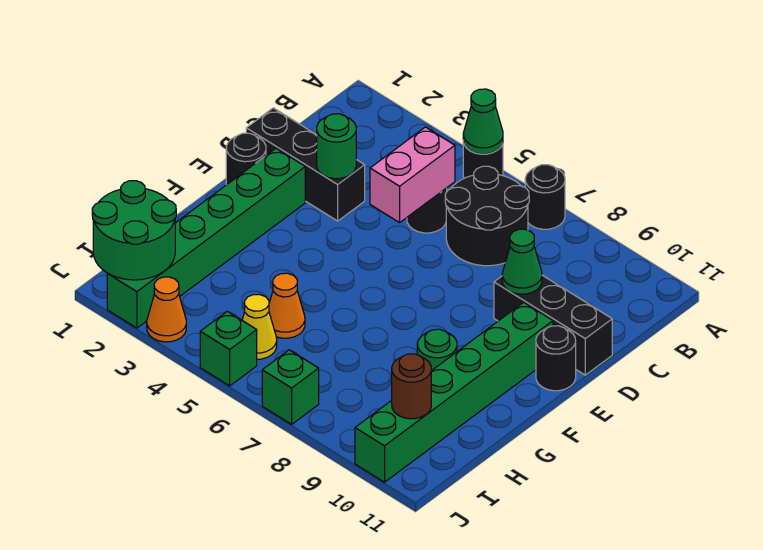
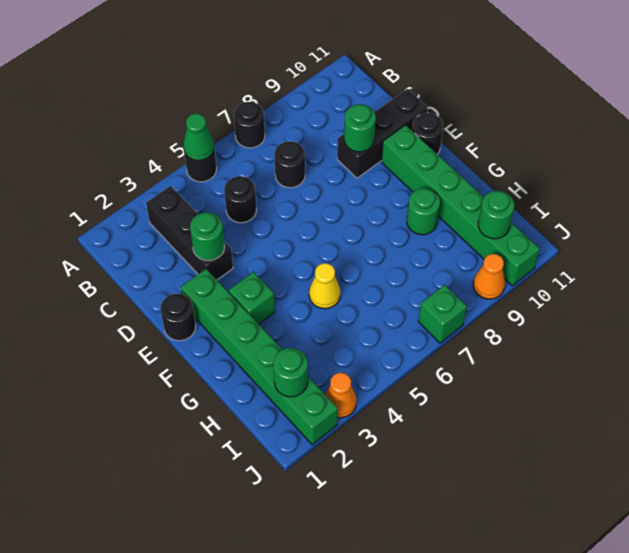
black round brick B6:C7 level 1 -> black round brick C7 level 1
pink brick C5:D5 level 2 -> none
black brick D1:D3 level 1 -> black brick B3:D3 level 1
green cone D9 level 2 -> green round brick D9 level 2
orange cone H5 level 1 -> orange cone J9 level 1
green round brick I1:J2 level 2 -> green round brick I2 level 2
yellow cone I5 level 1 -> yellow cone G5 level 1
brown round brick I10 level 2 -> green round brick I10 level 2
green brick J5 level 1 -> green brick F3 level 1

